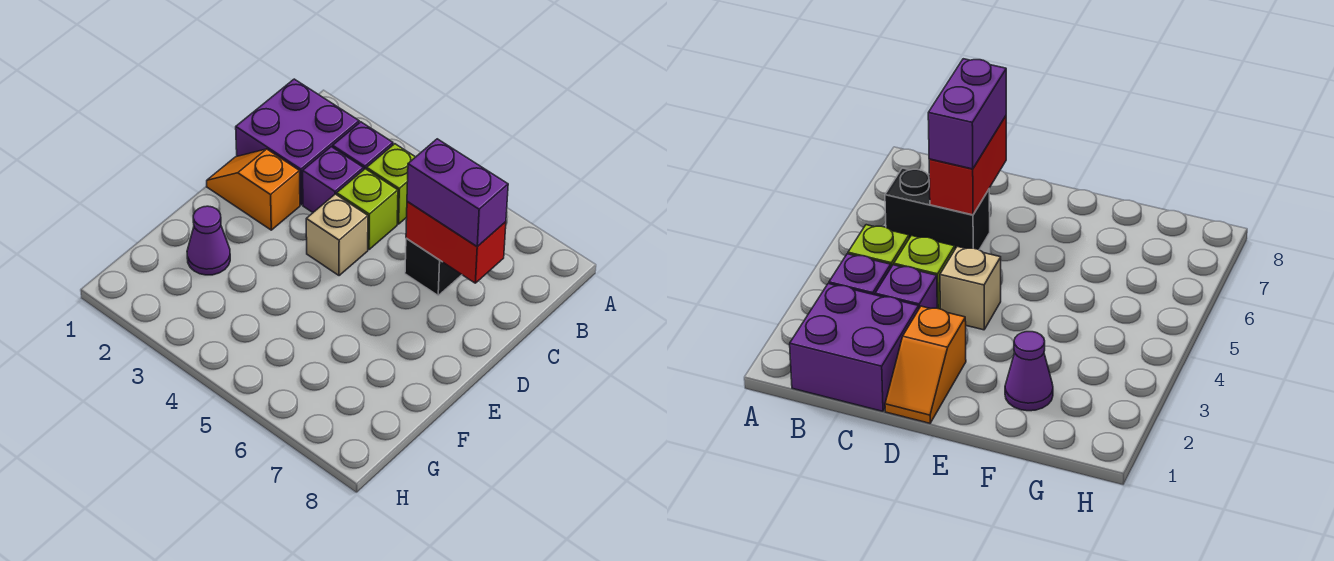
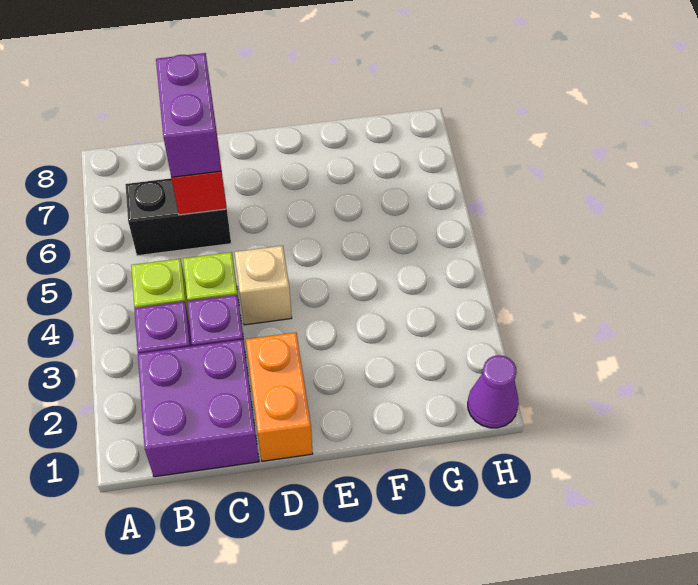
orange slope D1:D2 level 1 top 2 -> orange brick D1:D2 level 1
purple cone F2 level 1 -> purple cone H1 level 1

